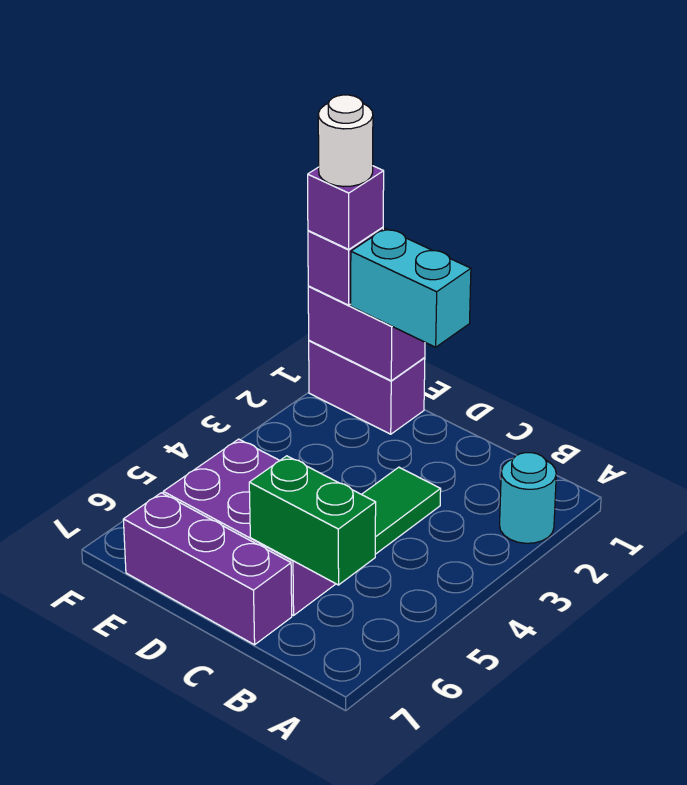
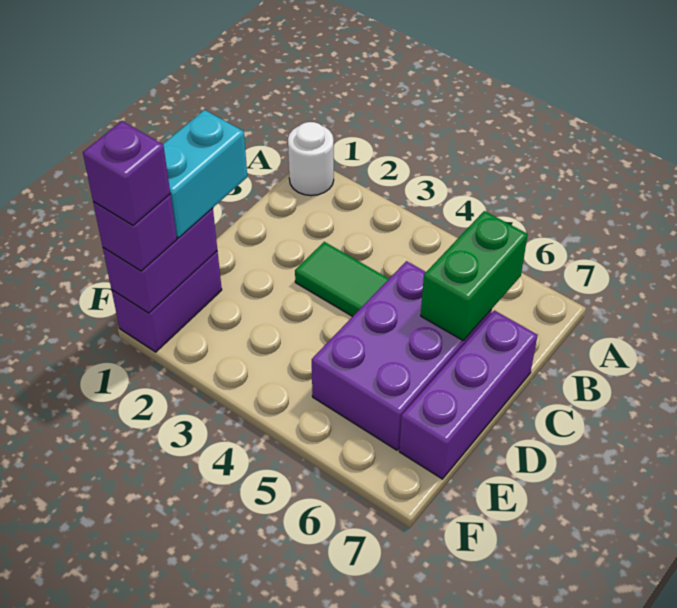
cyan round brick A2 level 1 -> none
white round brick F1 level 5 -> white round brick A1 level 1

